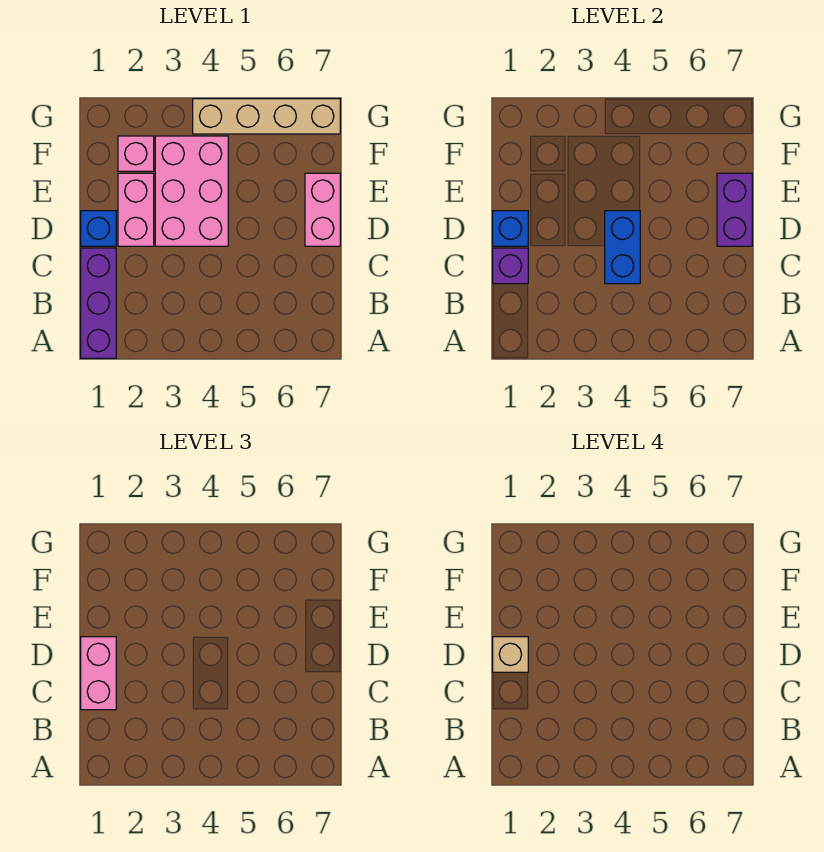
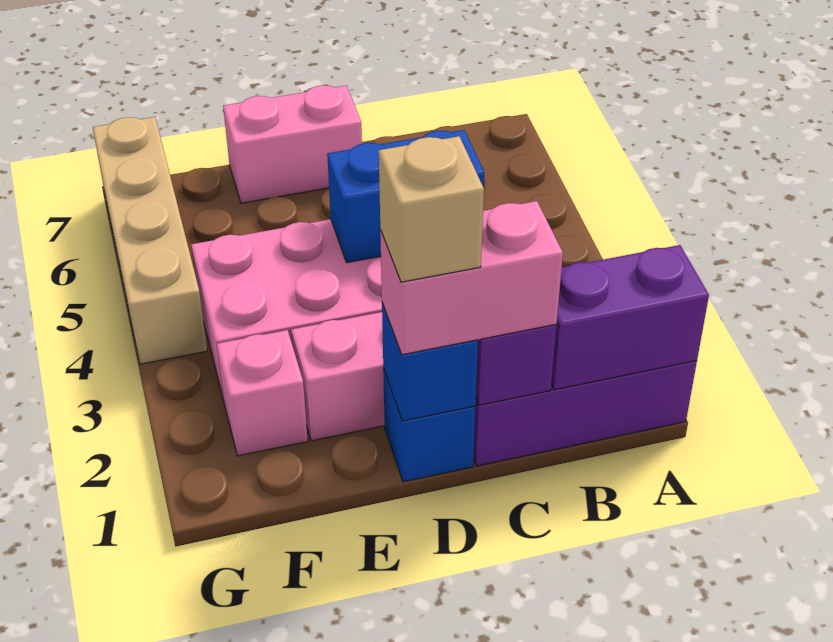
purple brick D7:E7 level 2 -> purple brick A1:B1 level 2

